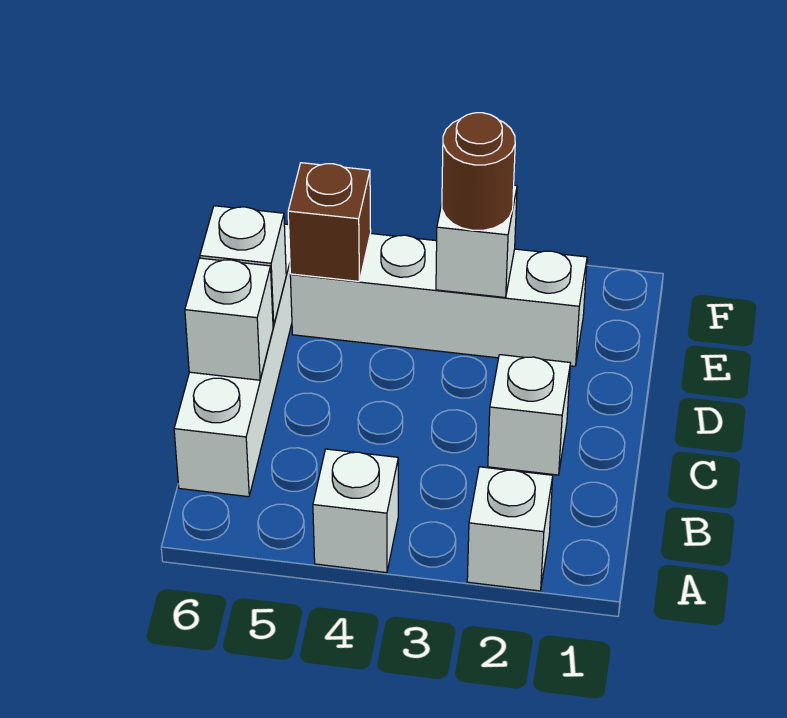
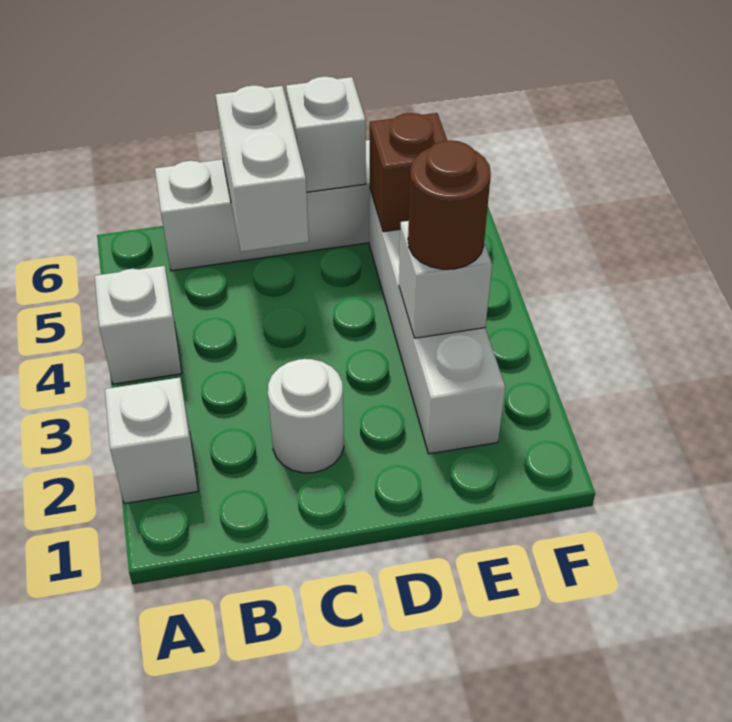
white brick C2 level 1 -> white round brick C2 level 1
white brick C6 level 2 -> white brick C5:C6 level 2

